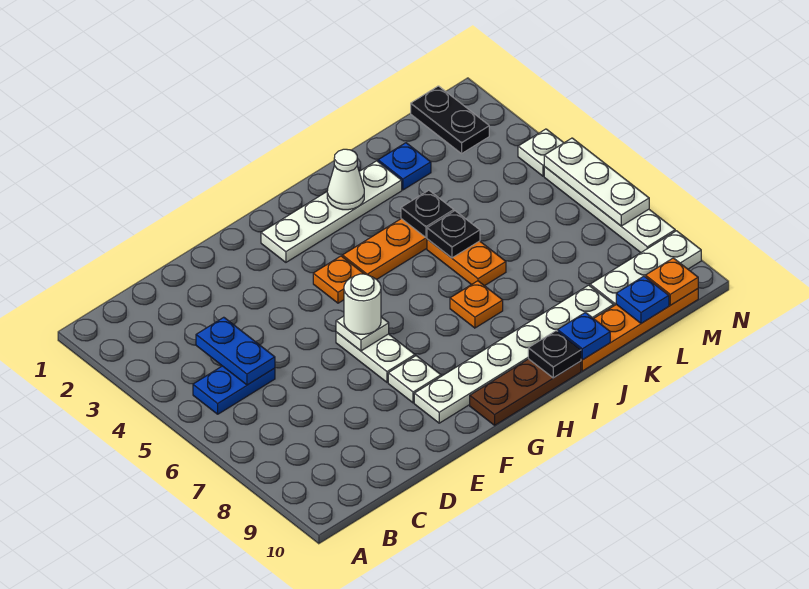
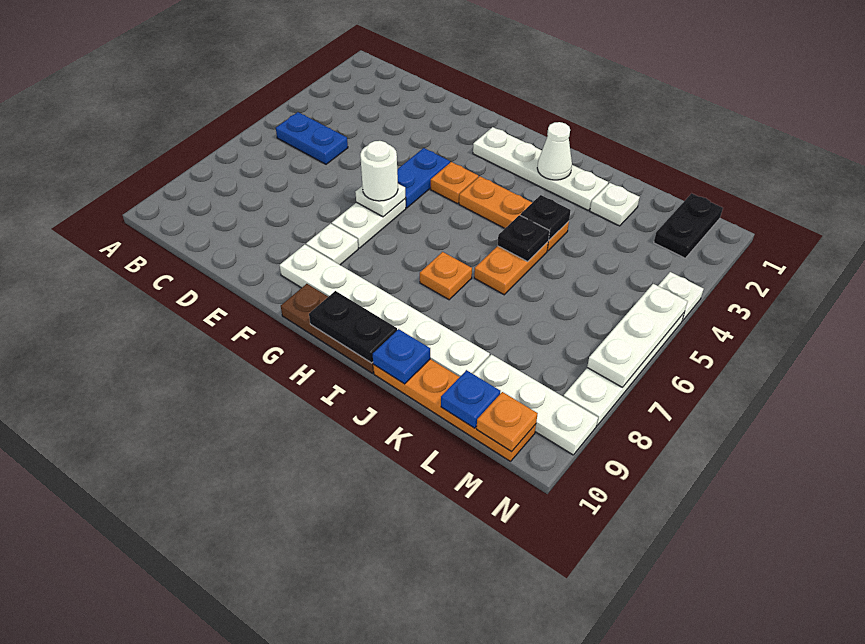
blue plate C4:C5 level 2 -> blue plate F4:F5 level 1
black plate I10 level 2 -> black plate H10:I10 level 2
blue plate K2 level 1 -> white plate K2 level 1

